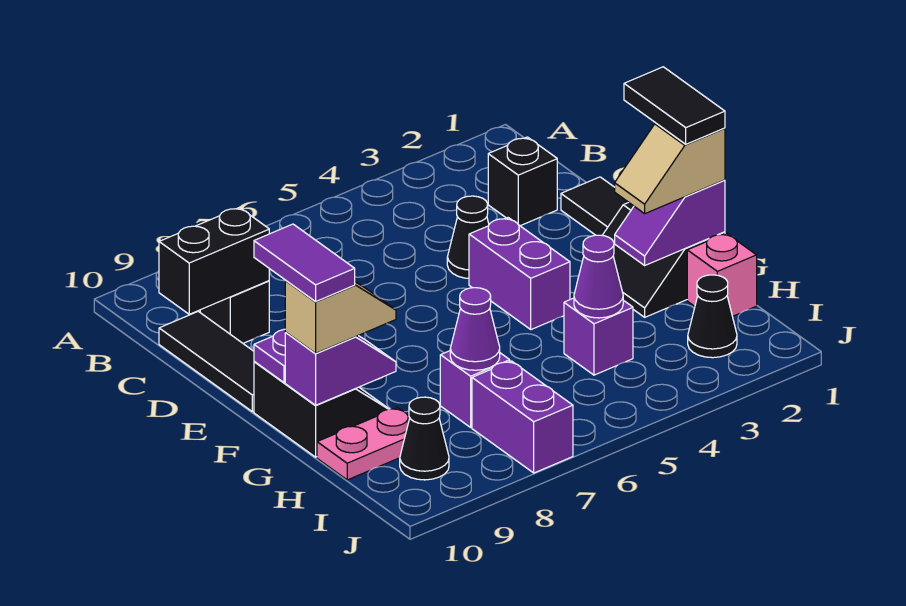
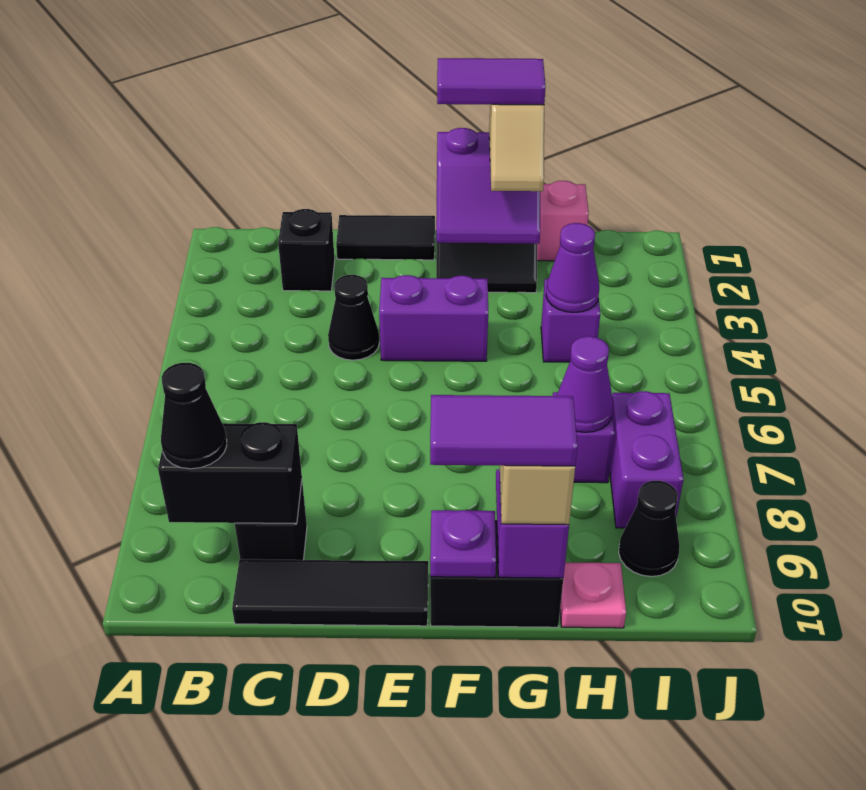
black brick C9:C10 level 2 -> black brick B9:C9 level 2
black tile F1:G1 level 4 -> purple tile F1:G1 level 4
purple slope G1:G2 level 2 top 1 -> purple slope F1:G2 level 2 top 1
pink plate H9:H10 level 1 -> pink plate H10 level 1
black cone I2 level 1 -> black cone B9 level 3
purple brick I7:J7 level 1 -> purple brick I7:I8 level 1

